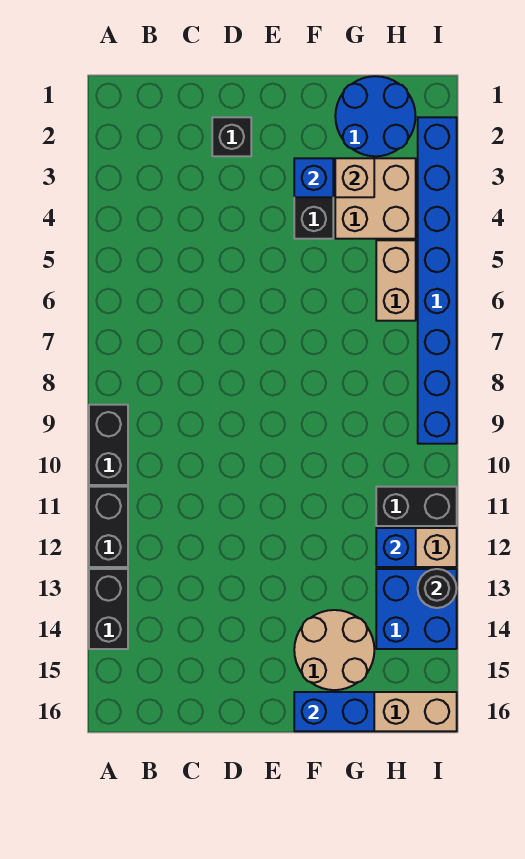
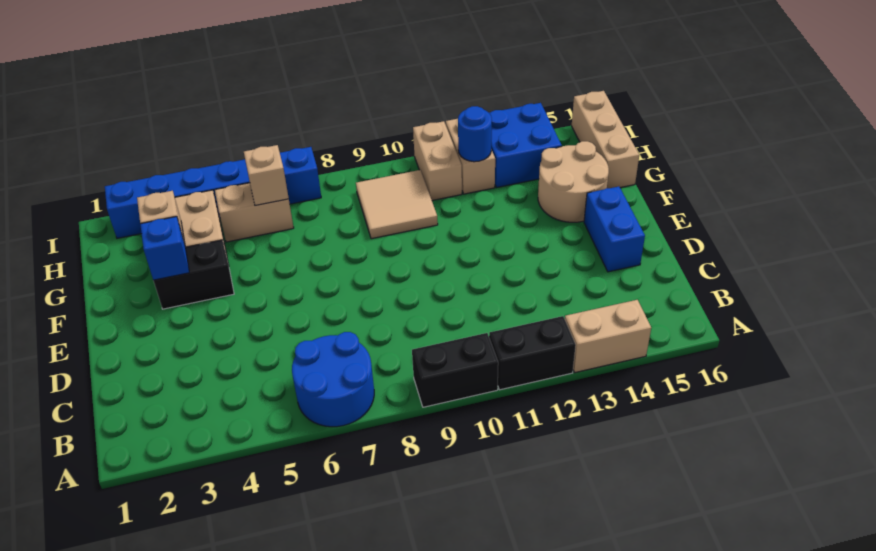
black brick A13:A14 level 1 -> tan brick A13:A14 level 1
black brick D2 level 1 -> none
blue brick F16:G16 level 2 -> blue brick D15:E15 level 1
blue round brick G1:H2 level 1 -> blue round brick A6:B7 level 1
none -> tan tile G9:H10 level 1
none -> tan brick H6 level 2
black brick H11:I11 level 1 -> tan brick H11:I11 level 1
blue brick H12 level 2 -> blue round brick H12 level 2
blue brick I2:I9 level 1 -> blue brick I2:I7 level 1
black round brick I13 level 2 -> none

